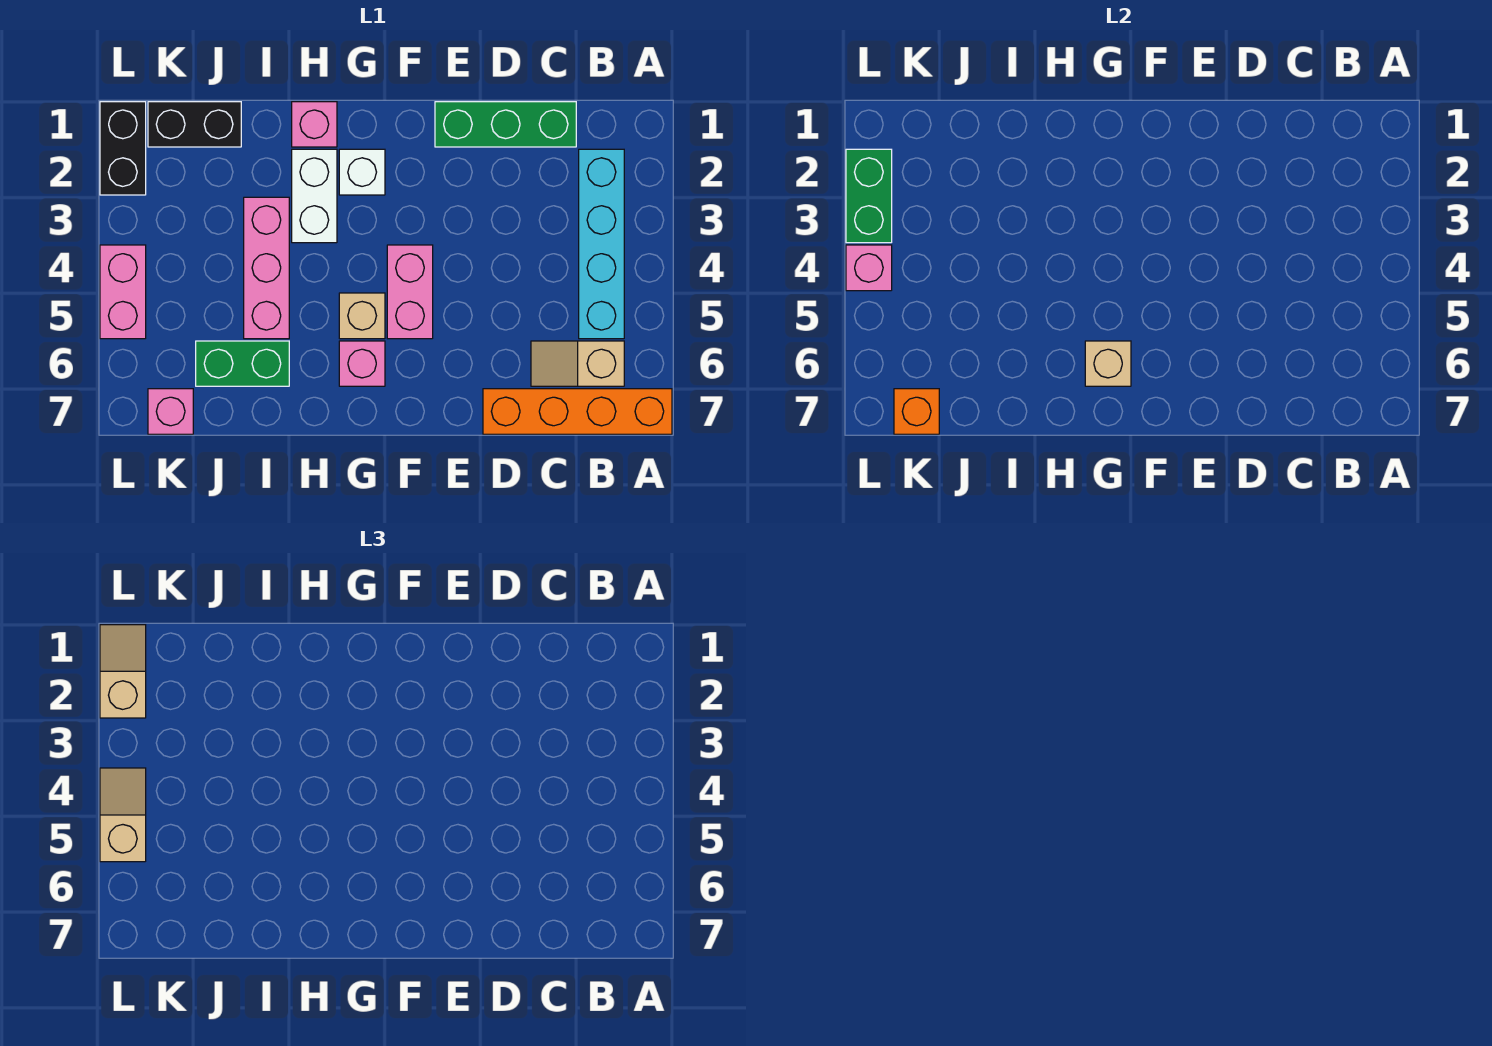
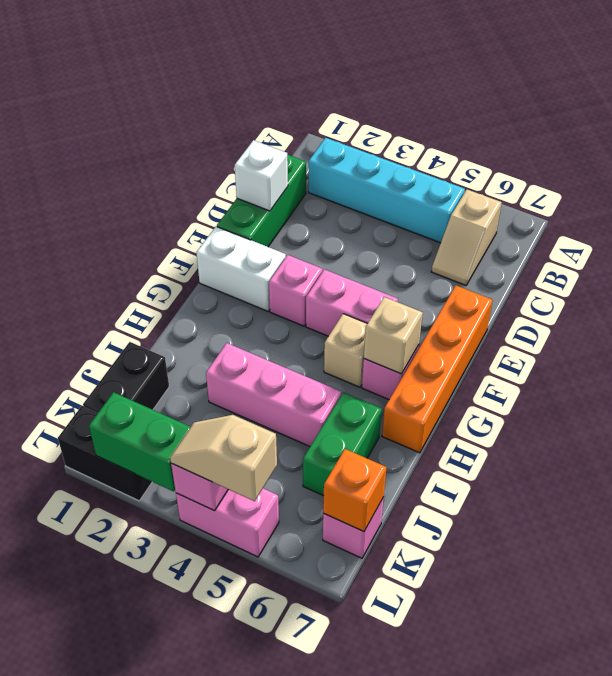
orange brick A7:D7 level 1 -> orange brick E7:H7 level 1
white brick G2 level 1 -> white brick D1 level 2
pink brick H1 level 1 -> pink brick F3 level 1
white brick H2:H3 level 1 -> white brick F1:F2 level 1
tan slope L1:L2 level 3 top 2 -> none

